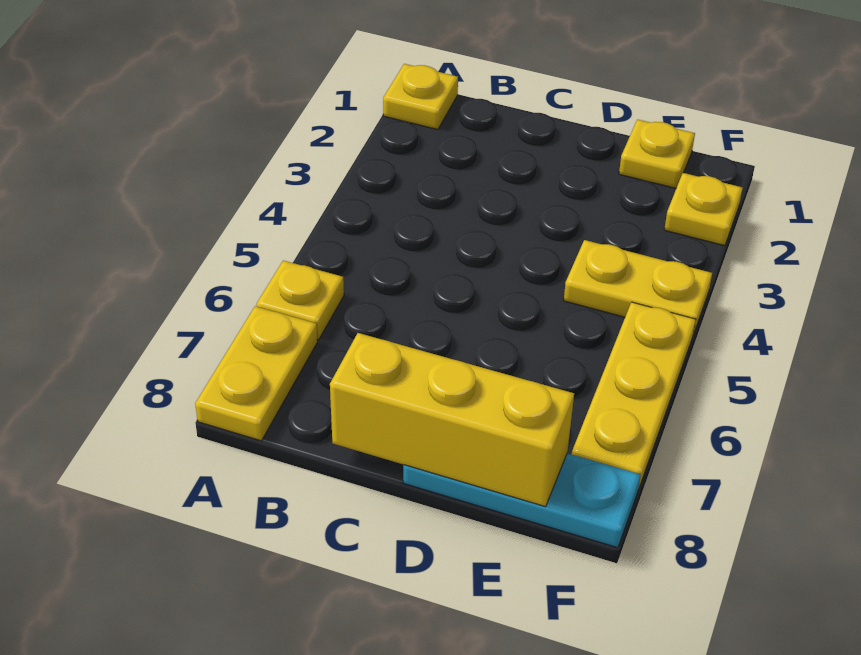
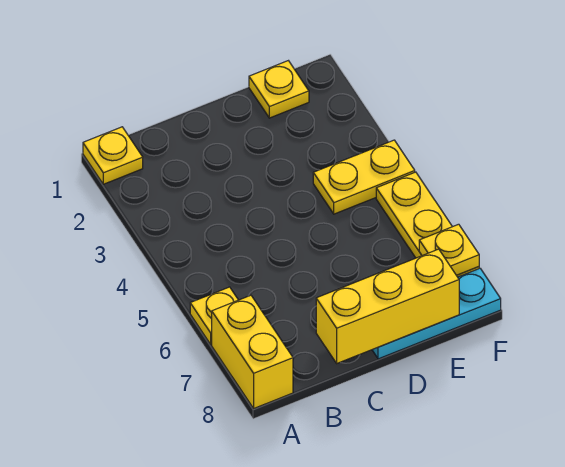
yellow plate A7:A8 level 1 -> yellow brick A7:A8 level 1
yellow plate F2 level 1 -> yellow plate F7 level 2

